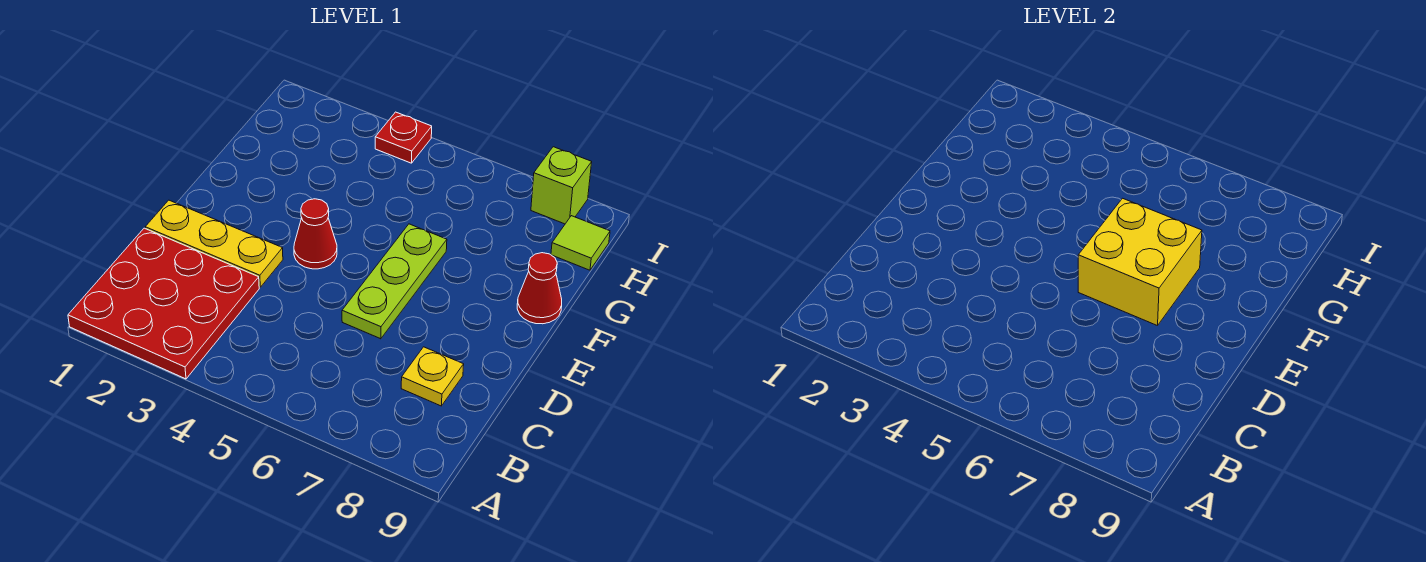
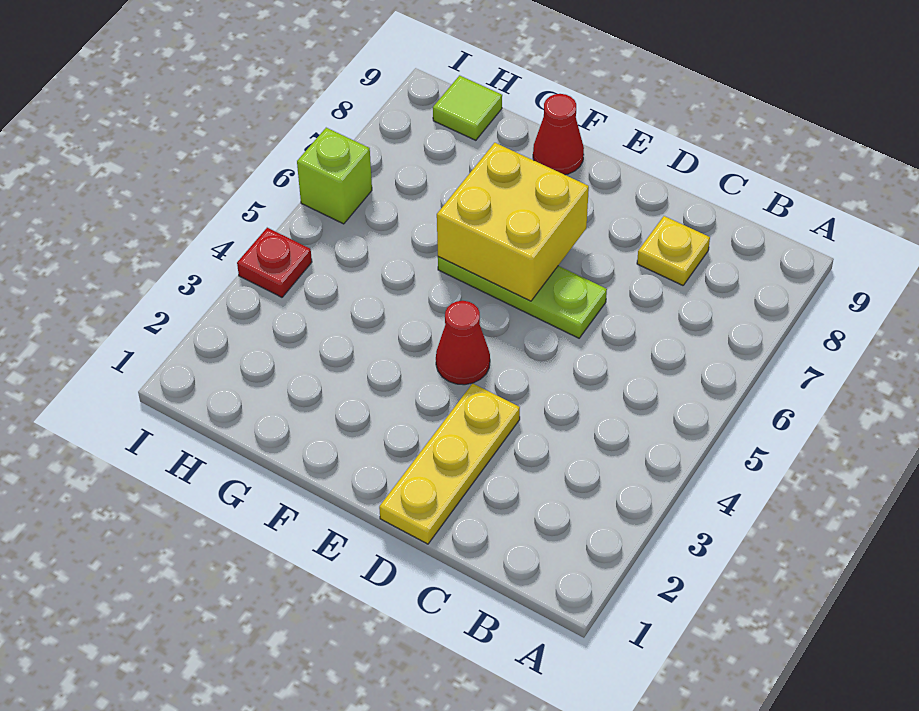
red plate A1:C3 level 1 -> none
lime brick I8 level 1 -> lime brick I6 level 1

